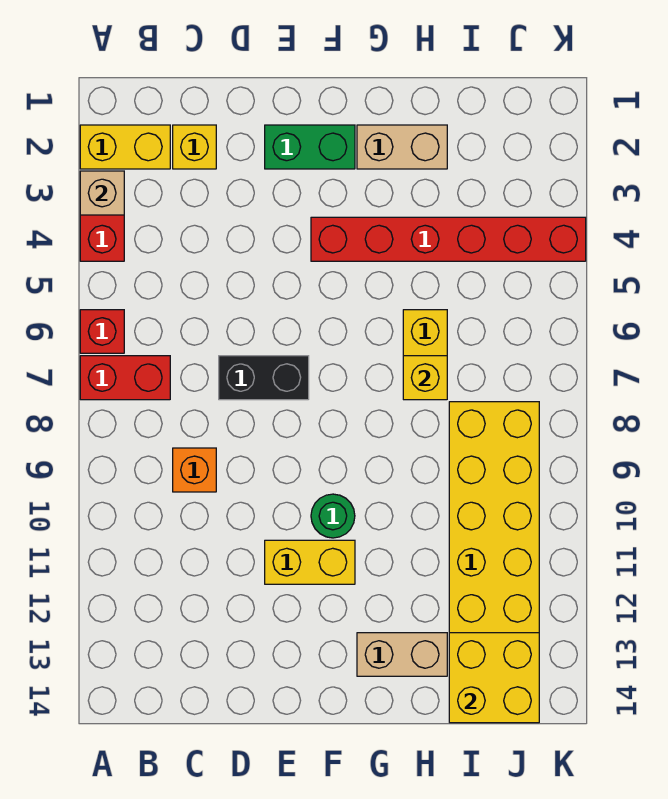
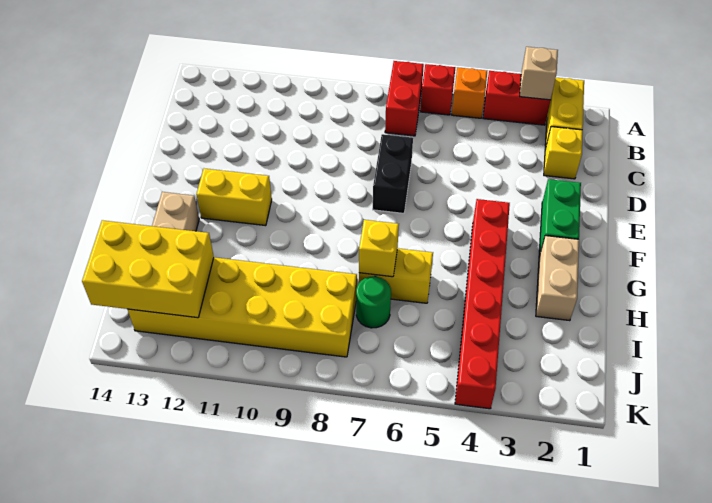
orange brick C9 level 1 -> orange brick A5 level 1
yellow brick E11:F11 level 1 -> yellow brick F11:F12 level 1
green round brick F10 level 1 -> green round brick I7 level 1
yellow brick I13:J14 level 2 -> yellow brick I12:J14 level 2

